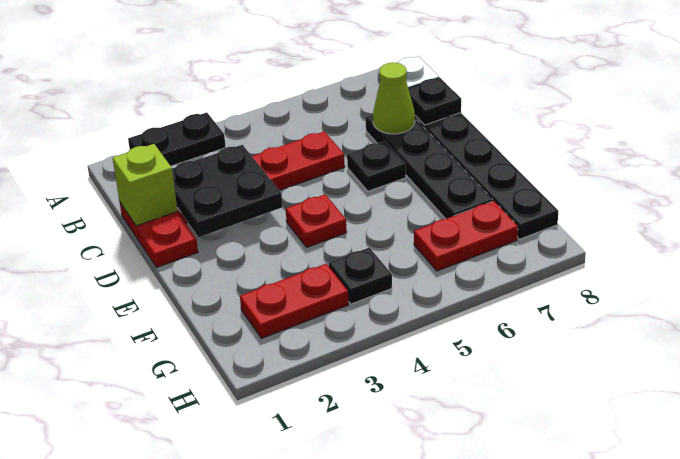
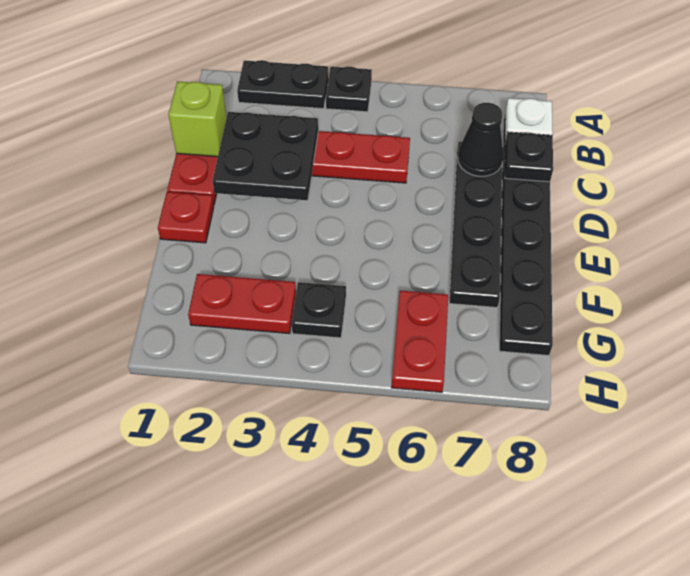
lime cone C7 level 2 -> black cone C7 level 2
black plate D6 level 1 -> black plate A4 level 1
red plate E4 level 1 -> red plate E1 level 1
red plate G6:G7 level 1 -> red plate G6:H6 level 1

